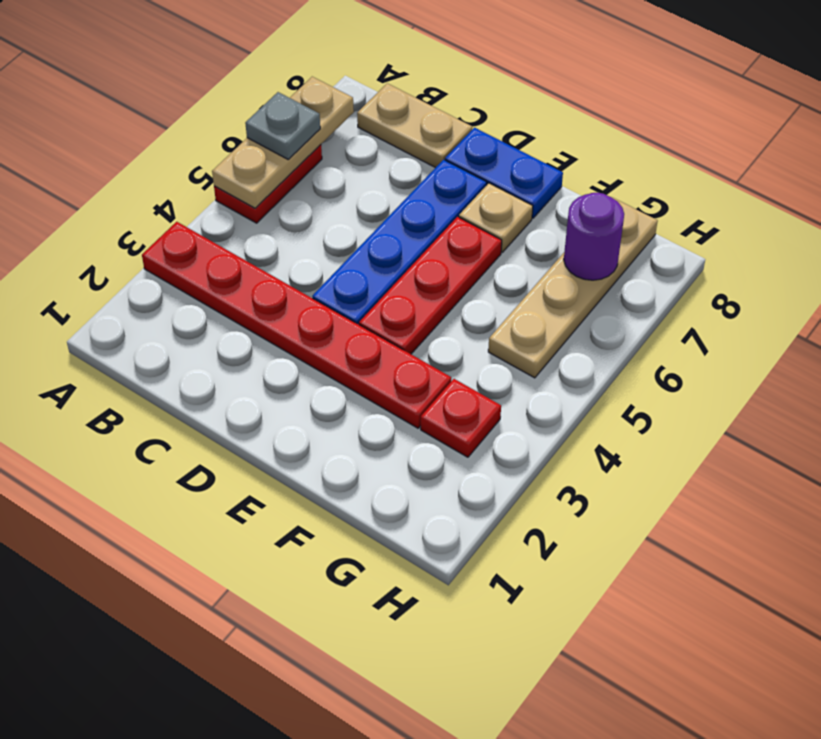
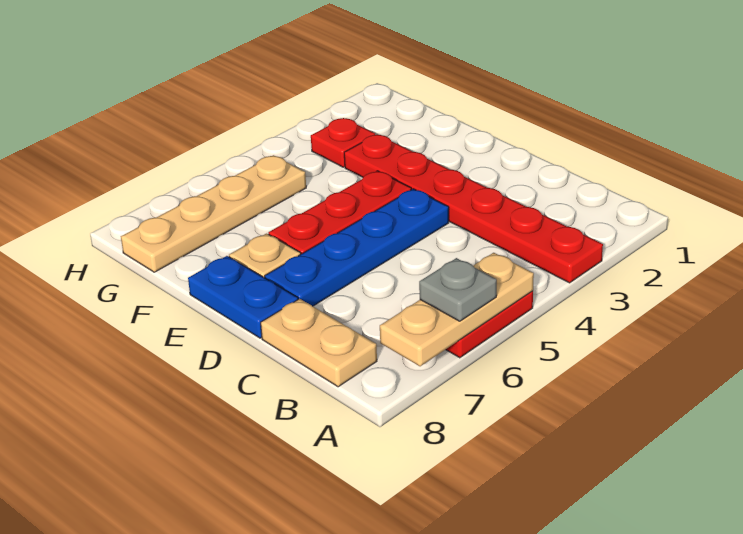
purple round brick G7 level 2 -> none

